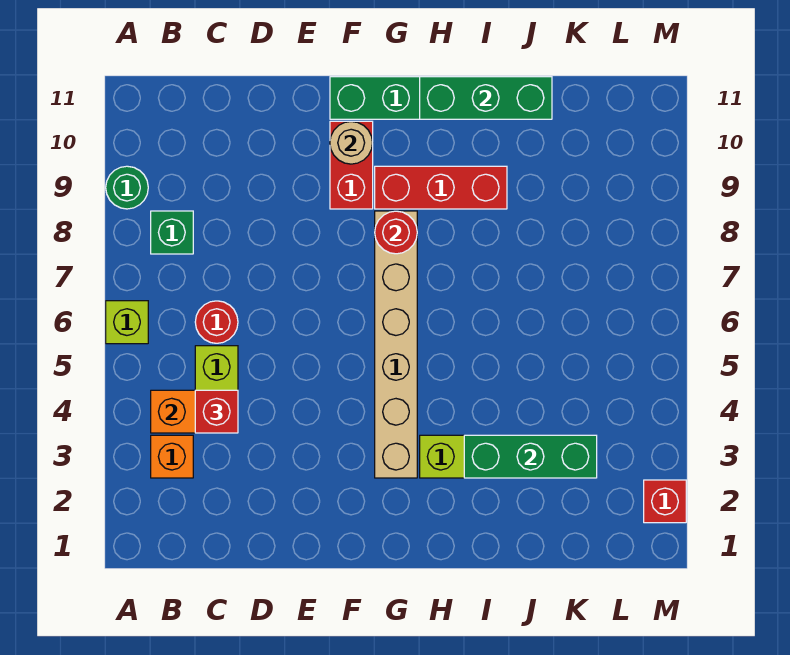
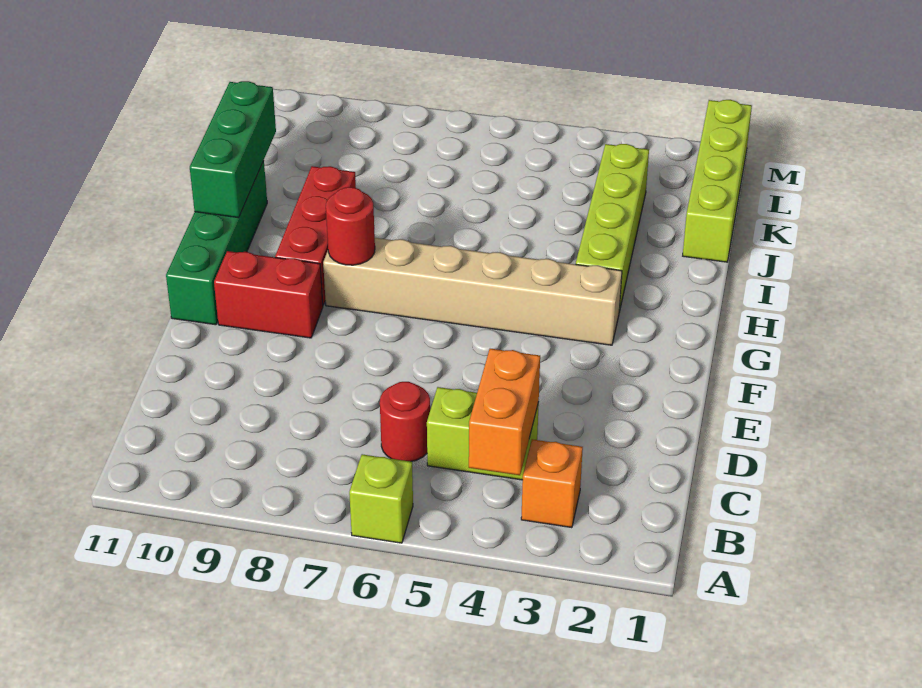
green round brick A9 level 1 -> none
green brick B8 level 1 -> none
red brick C4 level 3 -> none
tan round brick F10 level 2 -> none
green brick I3:K3 level 2 -> none
none -> lime brick J1:M1 level 1
red brick M2 level 1 -> none

